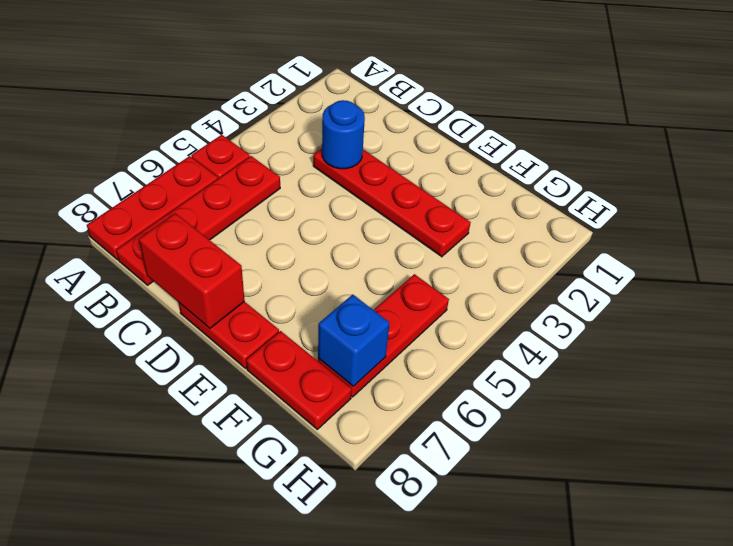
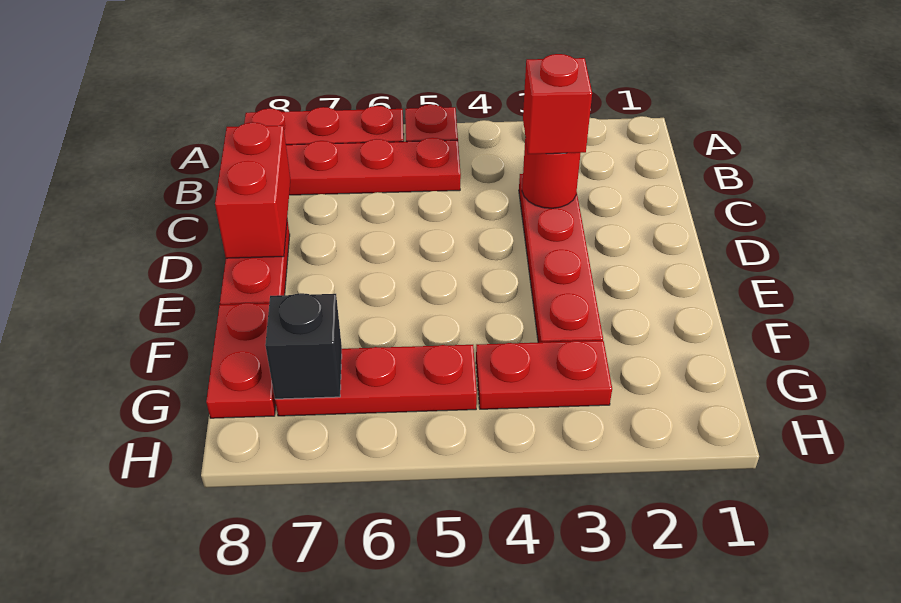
blue round brick C3 level 2 -> red round brick C3 level 2
none -> red brick C3 level 3
none -> red plate G3:G4 level 1
blue brick G7 level 2 -> black brick G7 level 2

